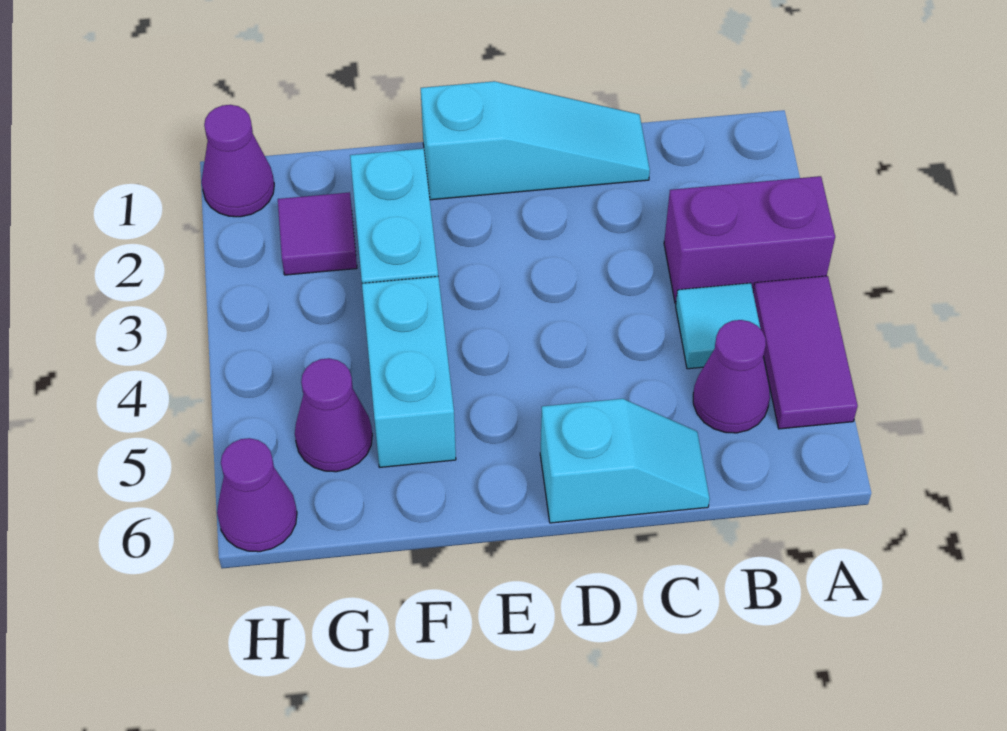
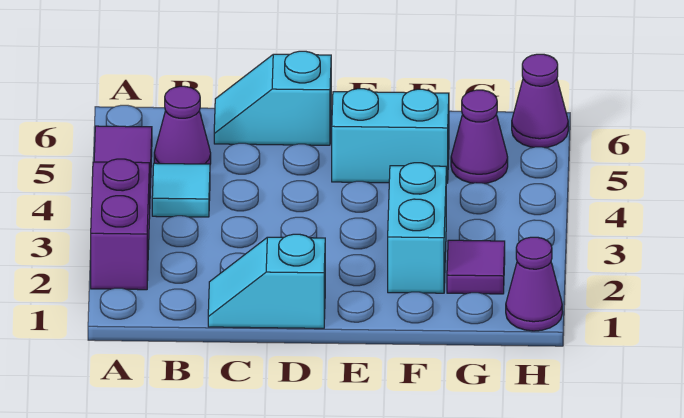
purple brick A3:B3 level 1 -> purple brick A2:A3 level 1
cyan slope C1:E1 level 1 top E -> cyan slope C1:D1 level 1 top D
cyan brick F4:F5 level 1 -> cyan brick E5:F5 level 1

